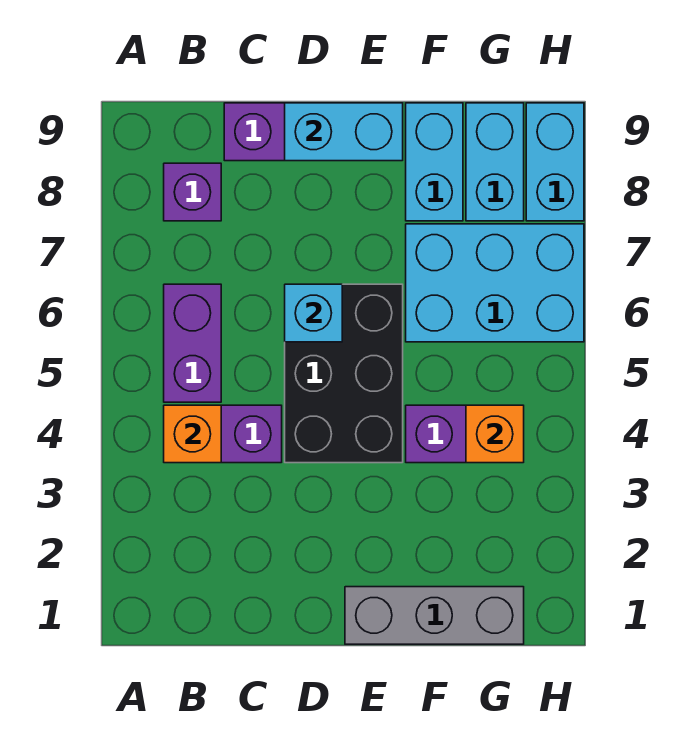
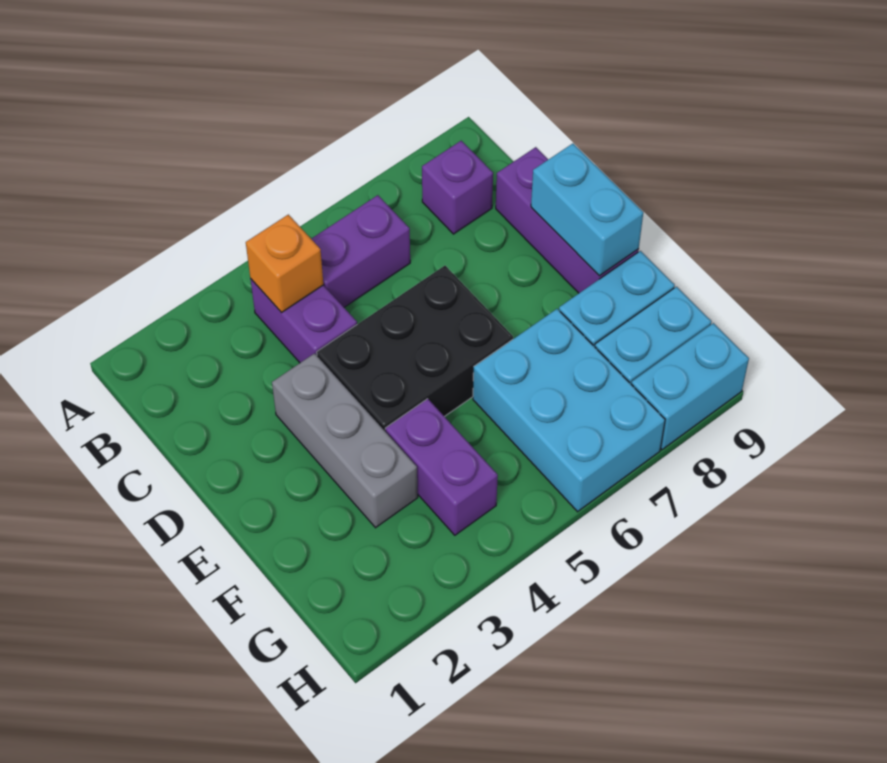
cyan brick D6 level 2 -> none
grey brick E1:G1 level 1 -> grey brick D3:F3 level 1
orange brick G4 level 2 -> none

